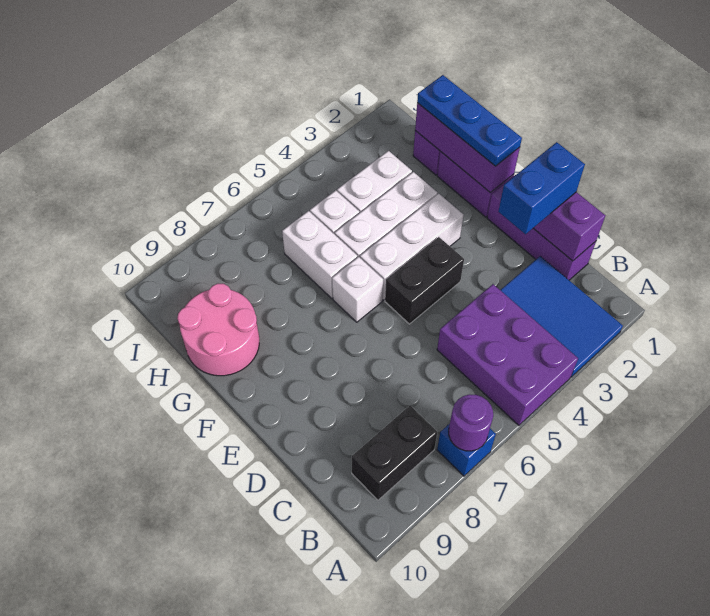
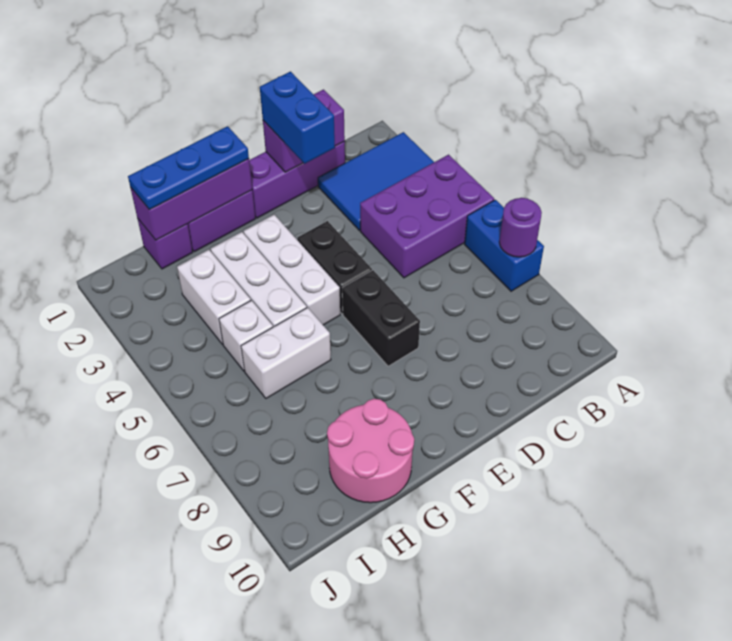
blue brick A7 level 1 -> blue brick A6:A7 level 1
black brick B8:B9 level 1 -> black brick E6:E7 level 1
white brick F6 level 1 -> none

